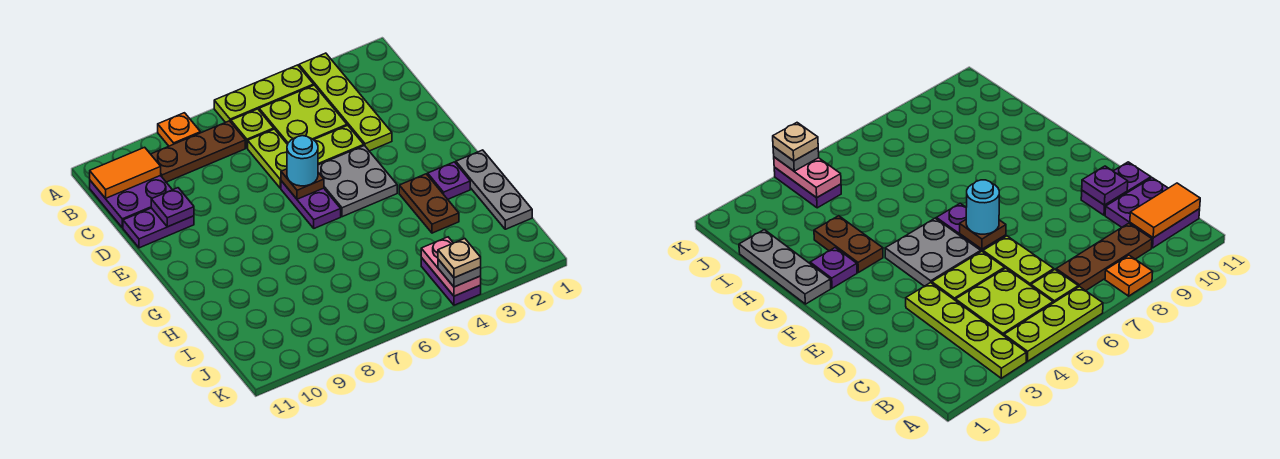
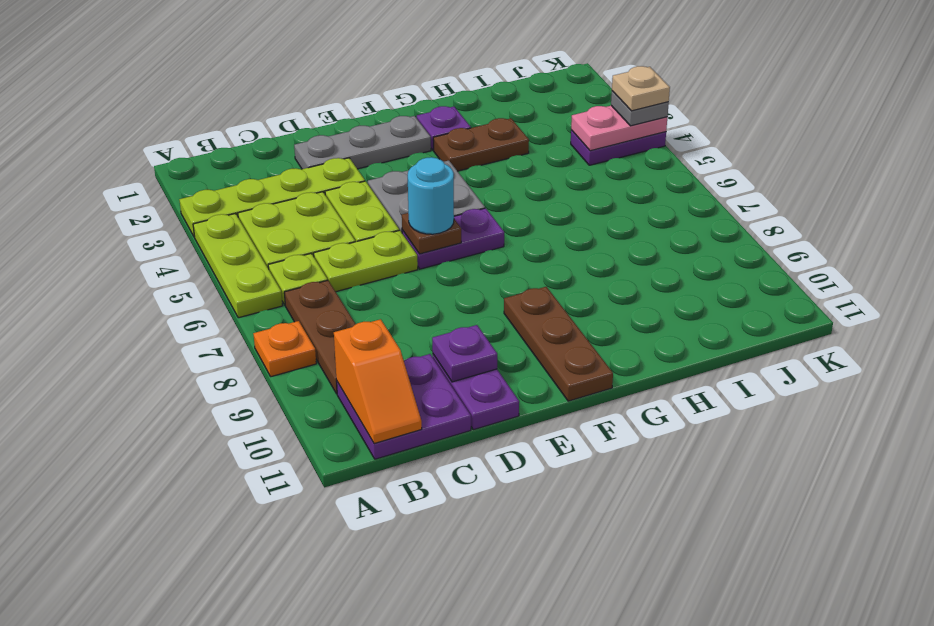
orange tile B10:B11 level 2 -> orange slope B10:B11 level 2 top 10
none -> brown plate F9:F11 level 1
grey plate G1:I1 level 1 -> grey plate D2:F2 level 1

